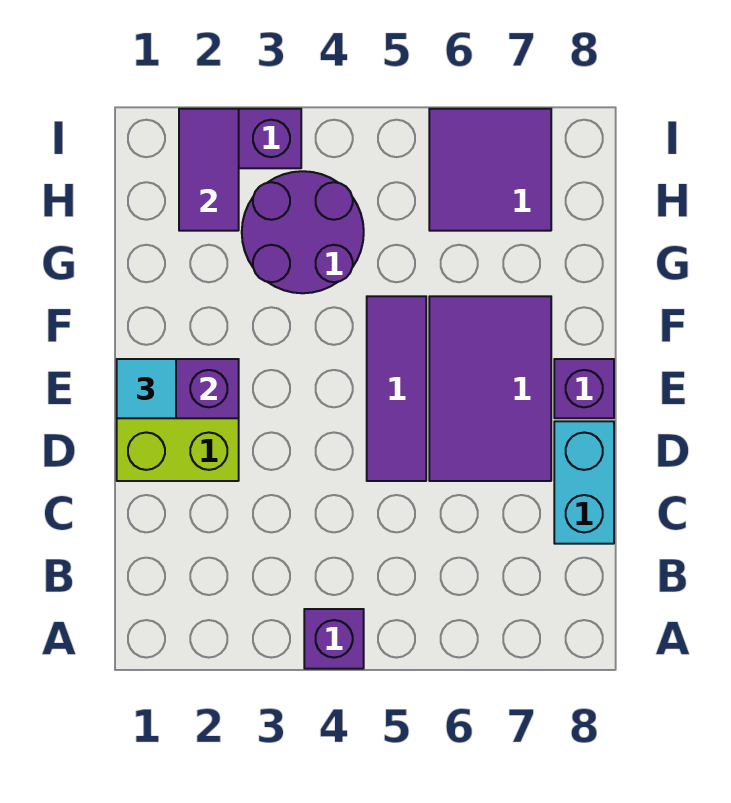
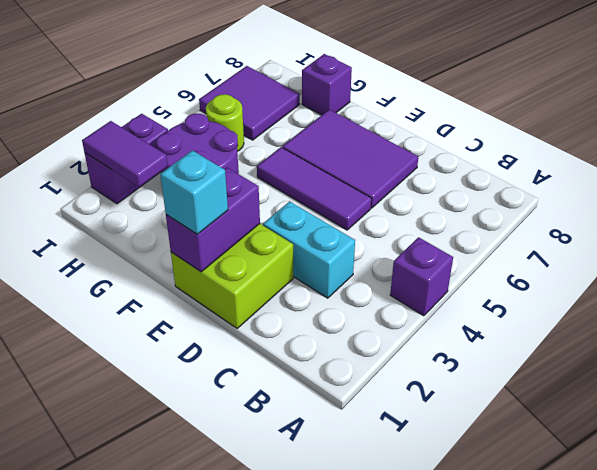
cyan brick C8:D8 level 1 -> cyan brick C3:D3 level 1
cyan tile E1 level 3 -> cyan brick E1 level 3
purple brick E8 level 1 -> purple brick G8 level 1
none -> lime round brick H5 level 1

